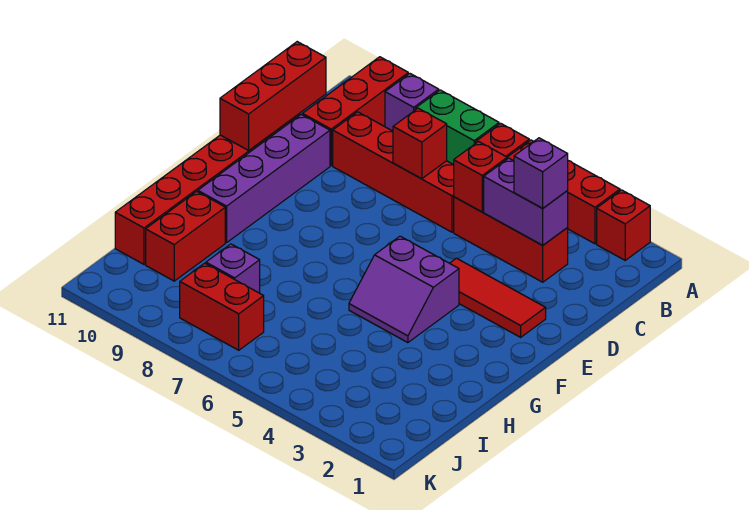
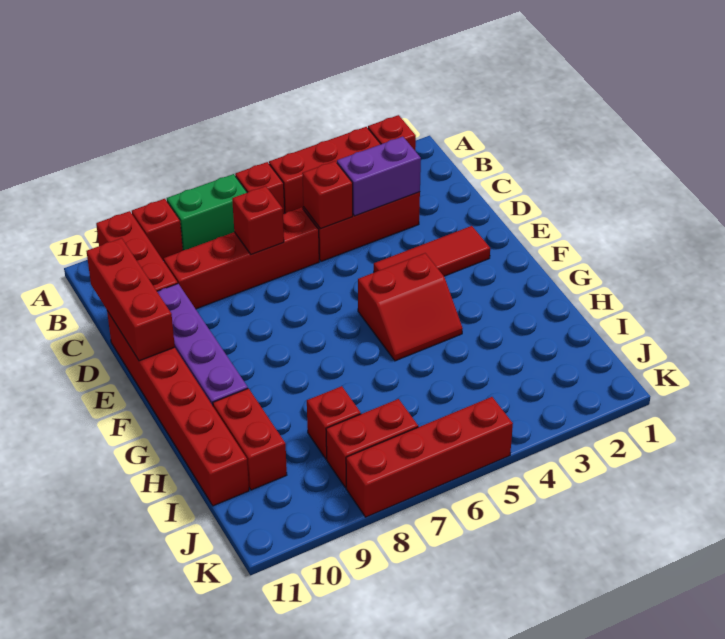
purple brick A9 level 1 -> red brick A9 level 1
purple brick C3 level 3 -> none
purple slope F4:G5 level 1 top F -> red slope F4:G5 level 1 top F
purple brick I8 level 1 -> red brick I8 level 1
none -> red brick K5:K8 level 1

